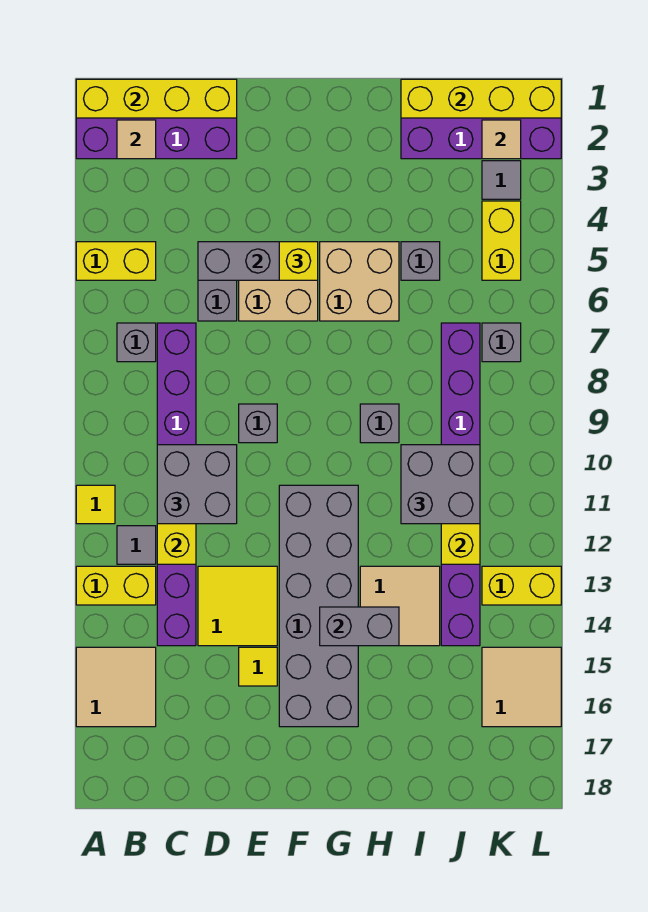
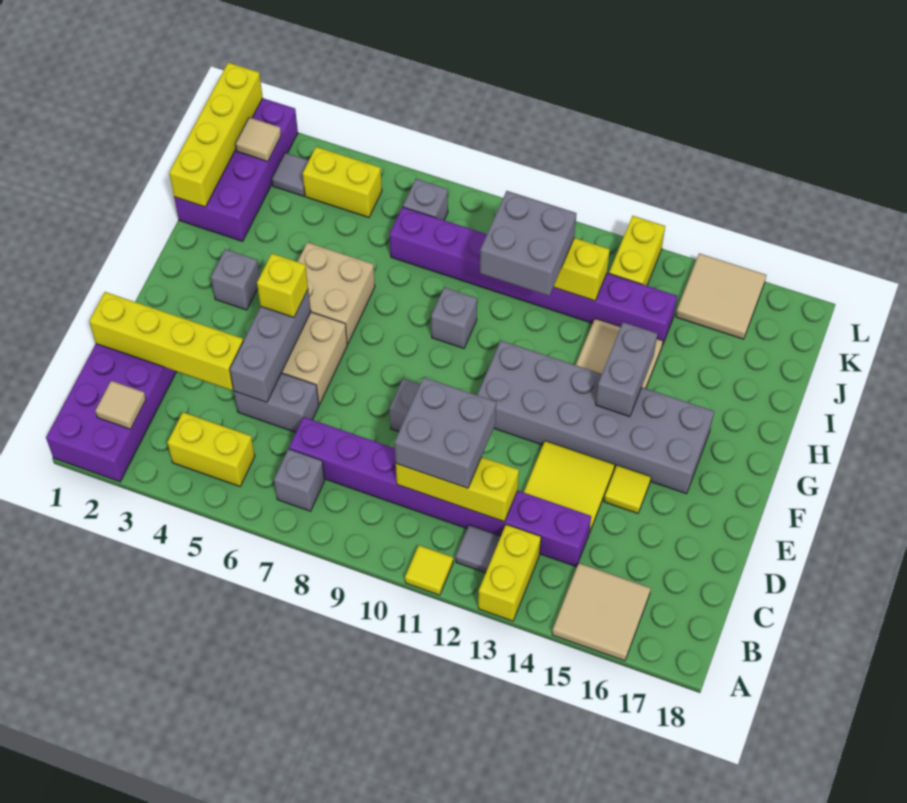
yellow brick A1:D1 level 2 -> yellow brick D1:D4 level 2
yellow brick A5:B5 level 1 -> yellow brick B4:B5 level 1
grey brick I5 level 1 -> grey brick G3 level 1

